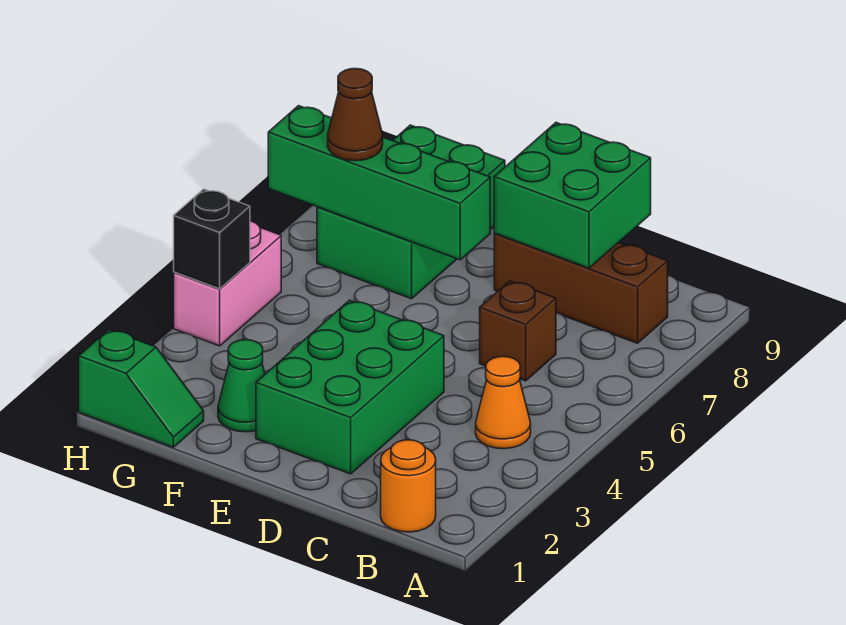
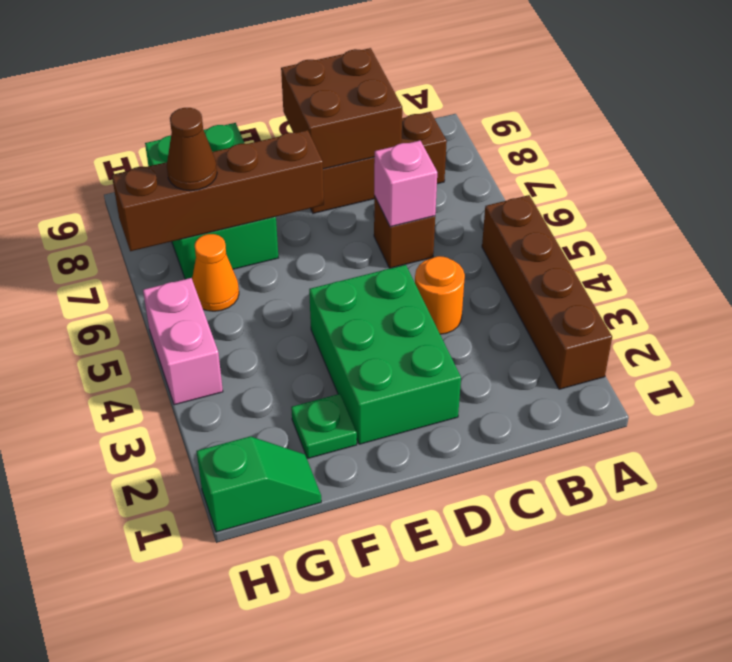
none -> brown brick A2:A5 level 1
orange round brick B1 level 1 -> orange round brick C4 level 1
orange cone B4 level 1 -> orange cone G6 level 1
none -> pink brick C6 level 2
green brick C8:D9 level 2 -> brown brick C8:D9 level 2
green brick E7:H7 level 2 -> brown brick E7:H7 level 2
green cone F2 level 1 -> green plate F2 level 1
black brick H4 level 2 -> none

